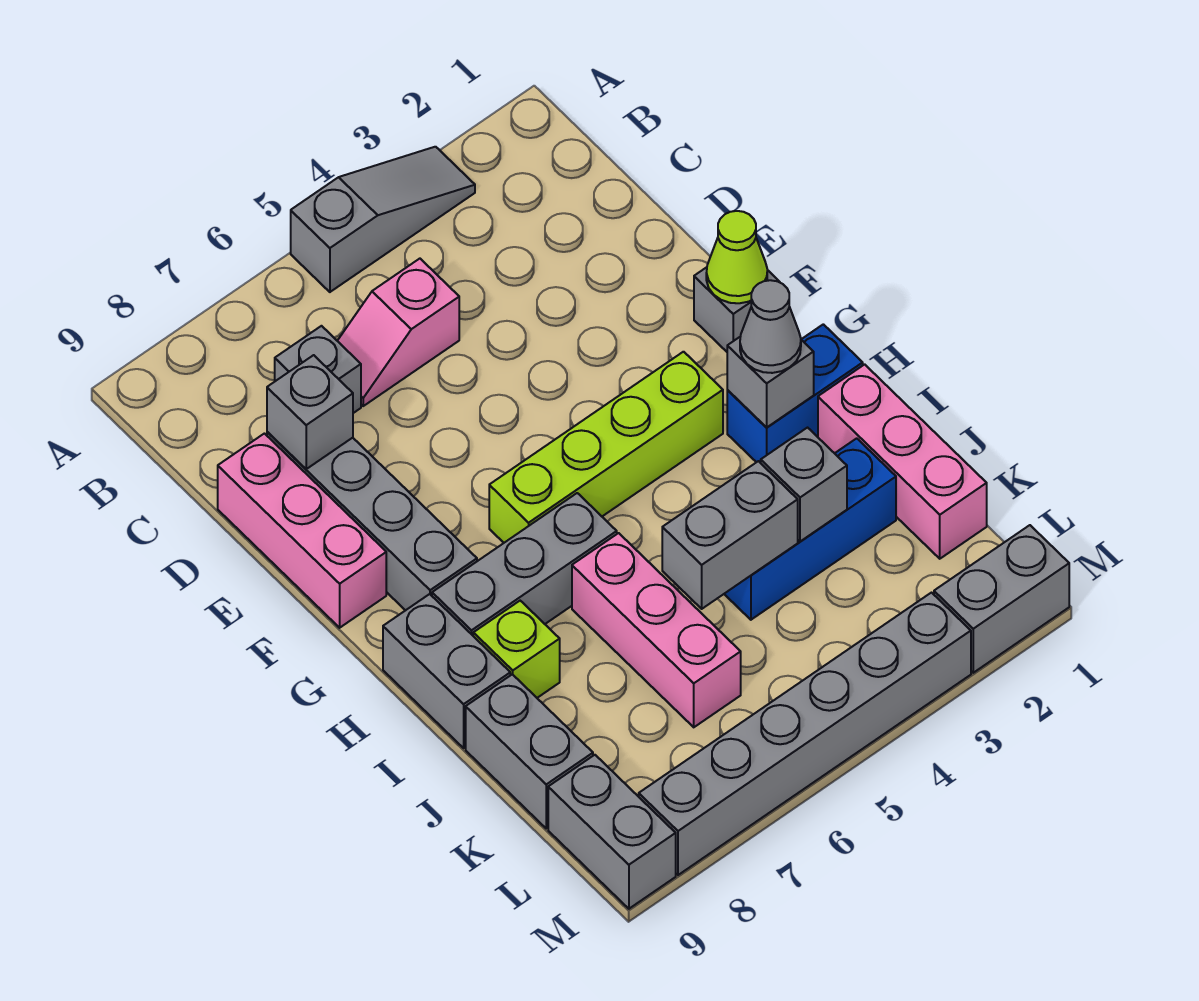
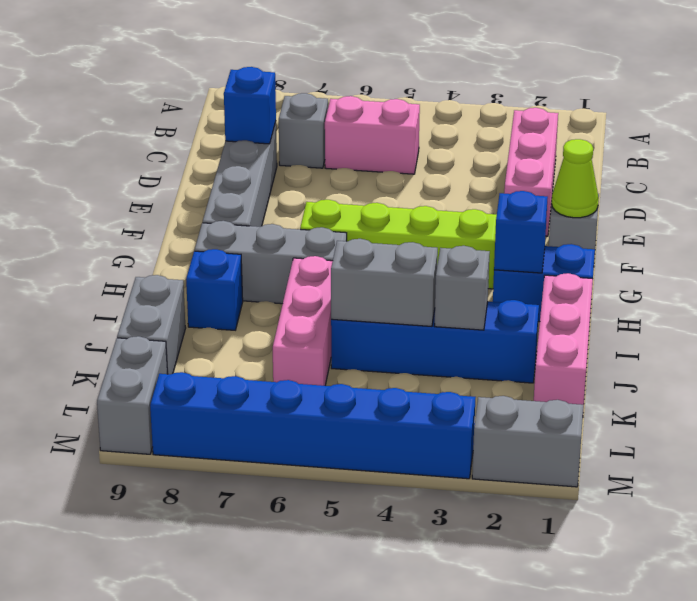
grey slope A3:A5 level 1 top 5 -> none
pink slope C5:C6 level 1 top 5 -> pink brick C5:C6 level 1
grey brick D8 level 2 -> blue brick D8 level 2
pink brick D9:F9 level 1 -> pink brick C2:E2 level 1
grey brick H2 level 2 -> blue brick H2 level 2
grey cone H2 level 3 -> none
grey brick H9:I9 level 1 -> none
lime brick I8 level 1 -> blue brick I8 level 1
blue brick J2:J4 level 1 -> blue brick J2:J5 level 1
grey brick M3:M8 level 1 -> blue brick M3:M8 level 1

